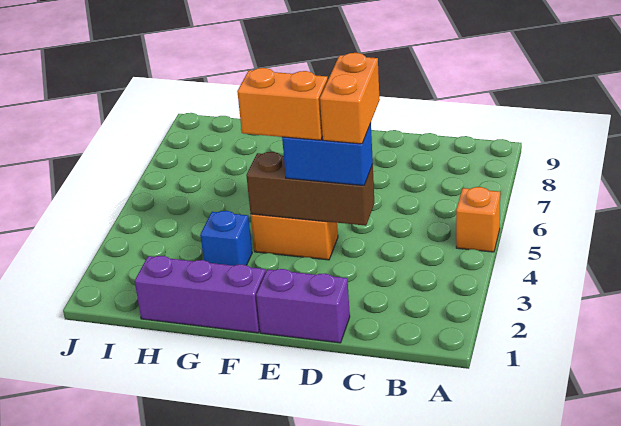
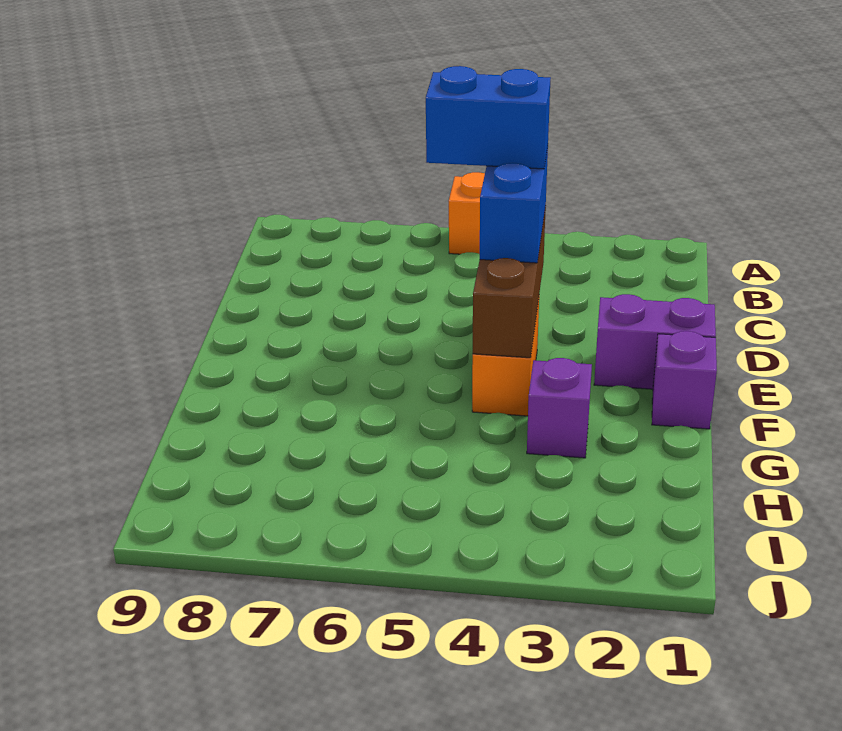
purple brick D1:E1 level 1 -> purple brick E1:E2 level 1
orange brick D4:D5 level 4 -> blue brick D4:D5 level 4
orange brick E4:F4 level 4 -> none
purple brick F1:H1 level 1 -> purple brick F1 level 1
blue brick G3 level 1 -> purple brick G3 level 1

